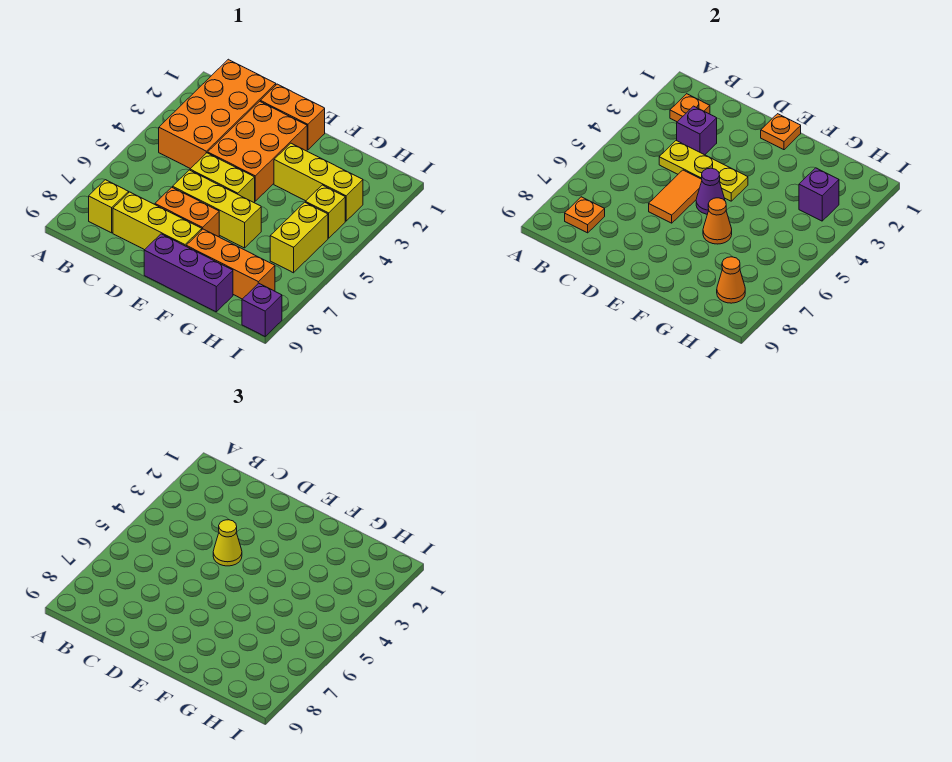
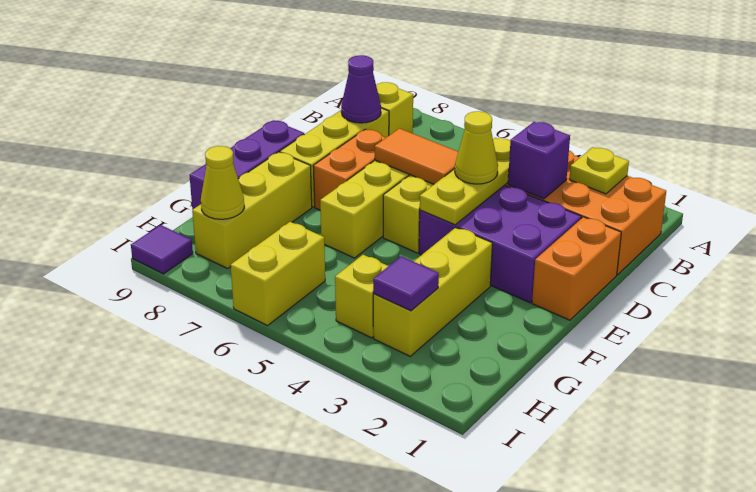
orange plate B2 level 2 -> yellow plate B2 level 2
orange plate B8 level 2 -> none
orange brick D2:E4 level 1 -> purple brick D2:E4 level 1
orange plate E1 level 2 -> none
purple cone E5 level 2 -> purple cone C8 level 2
orange cone F6 level 2 -> none
orange brick F8:H8 level 1 -> yellow brick F8:H8 level 1
purple brick H3 level 2 -> purple tile H3 level 2
yellow brick H5:H6 level 1 -> yellow brick H6:I6 level 1
orange cone H8 level 2 -> yellow cone H8 level 2
purple brick I9 level 1 -> purple tile I9 level 1

